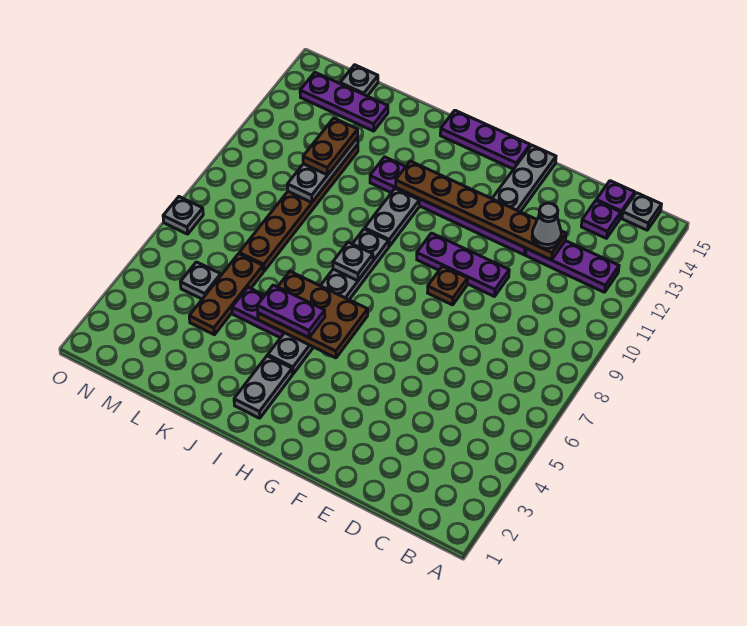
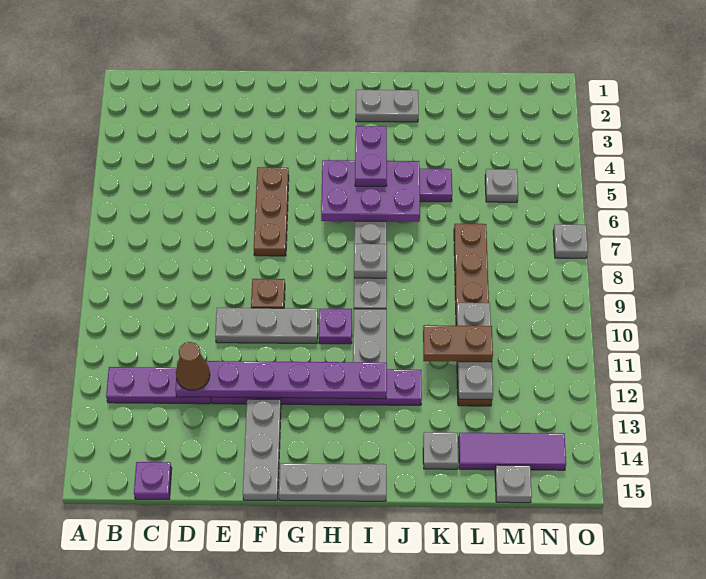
grey plate B15 level 1 -> grey plate K14 level 1
purple plate C14 level 1 -> purple plate H10 level 1
brown plate D12:I12 level 2 -> purple plate D12:I12 level 2
grey cone D12 level 3 -> brown cone D12 level 3
purple plate E10:G10 level 1 -> grey plate E10:G10 level 1
purple plate G15:I15 level 1 -> grey plate G15:I15 level 1
brown plate H5:J6 level 2 -> purple plate H5:J6 level 2
grey plate I2:I3 level 1 -> grey plate I2:J2 level 1
purple plate I5:J5 level 3 -> purple plate I4:I5 level 3
brown plate L4:L6 level 1 -> brown plate F5:F7 level 1
brown plate L11:L12 level 3 -> brown plate K11:L11 level 3
purple plate L14:N14 level 1 -> purple tile L14:N14 level 1

